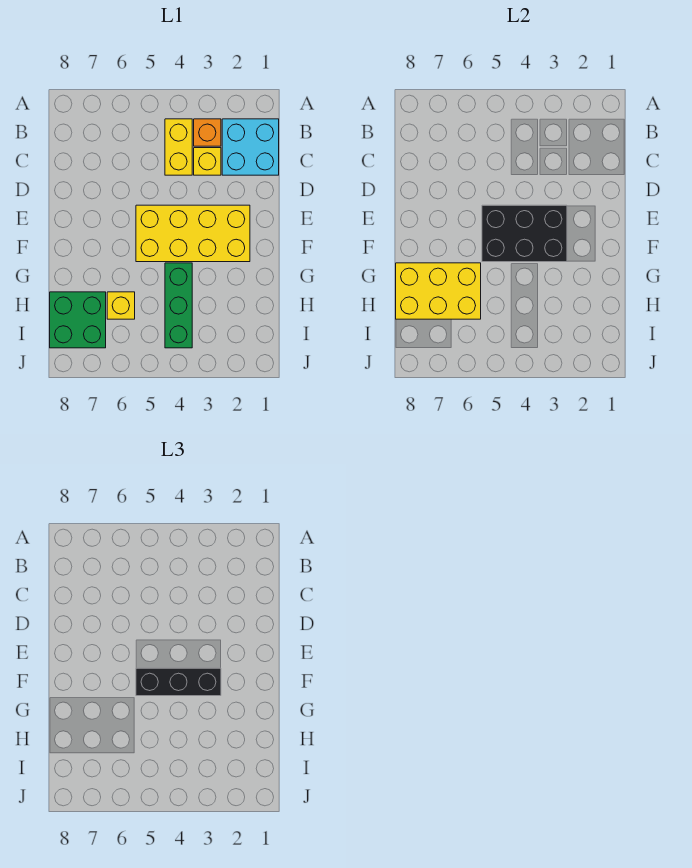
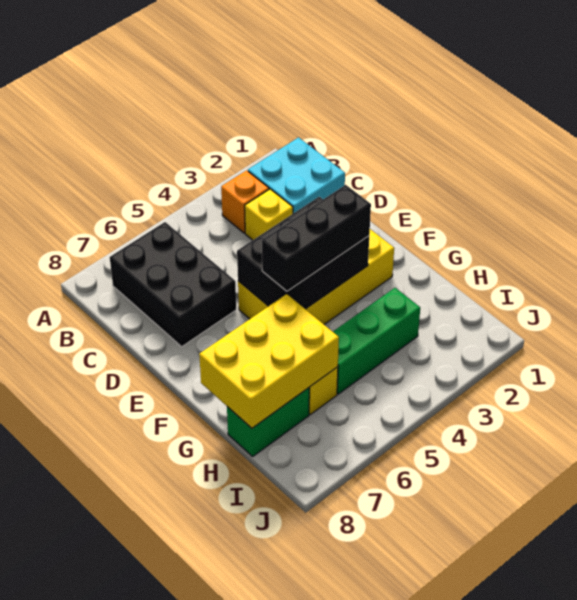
yellow brick B4:C4 level 1 -> none
none -> black brick B6:D7 level 1
green brick G4:I4 level 1 -> green brick H3:H5 level 1
green brick H7:I8 level 1 -> green brick H7:H8 level 1

